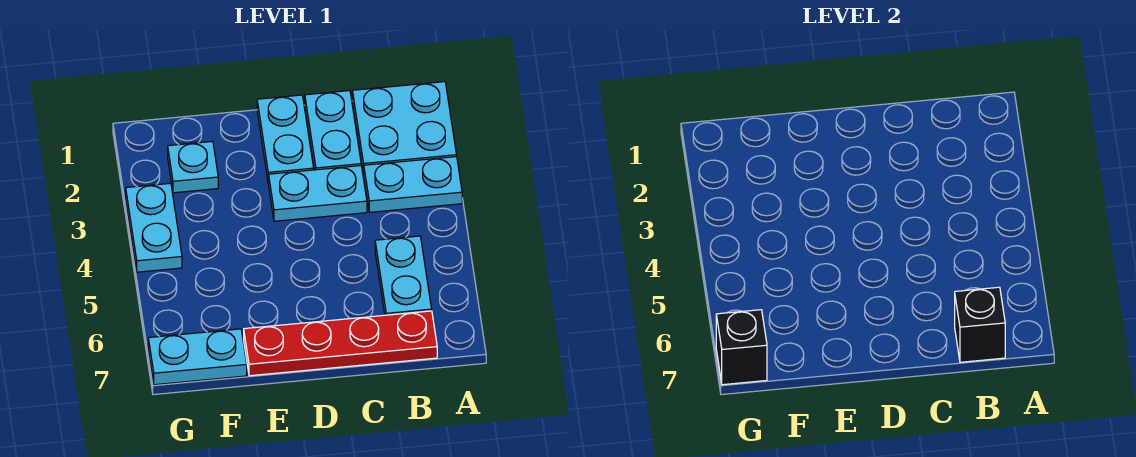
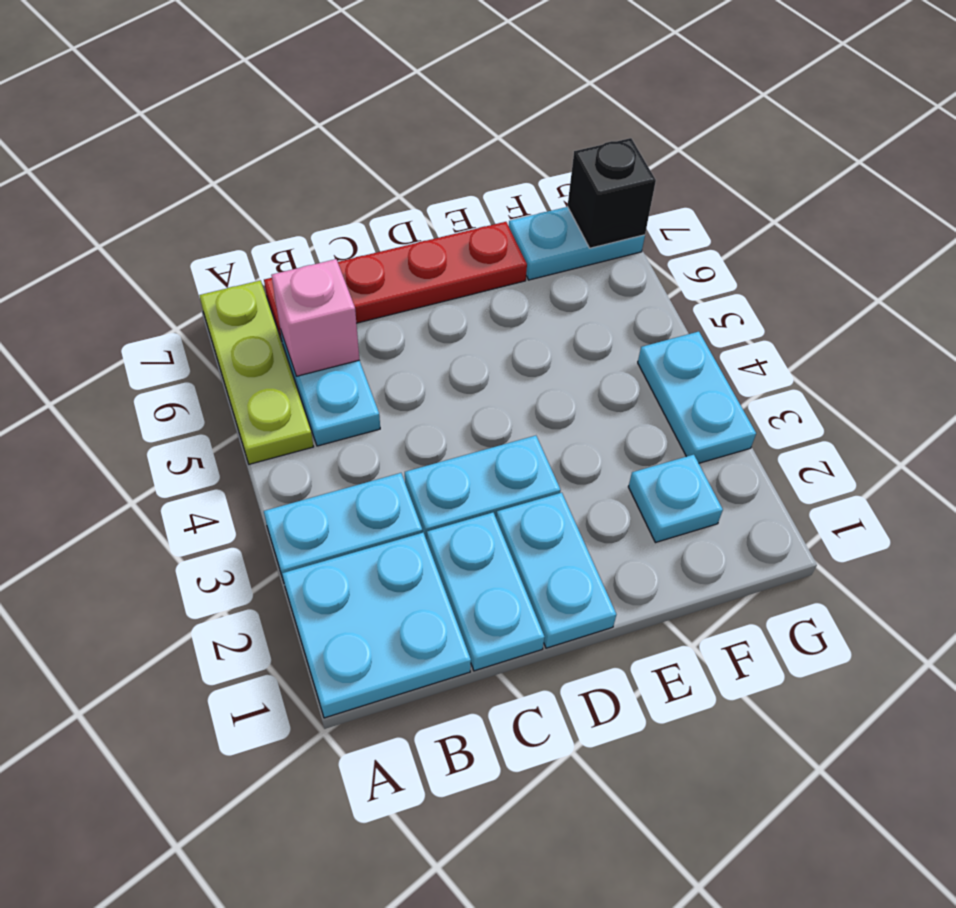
none -> lime plate A5:A7 level 1
none -> pink brick B6 level 2
black brick B7 level 2 -> none

